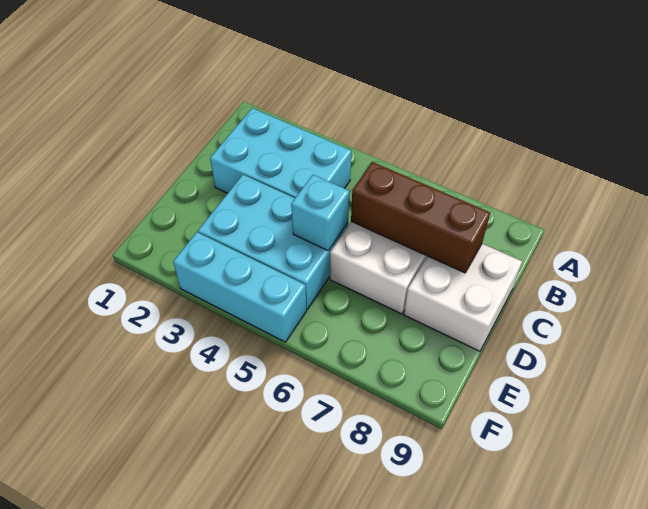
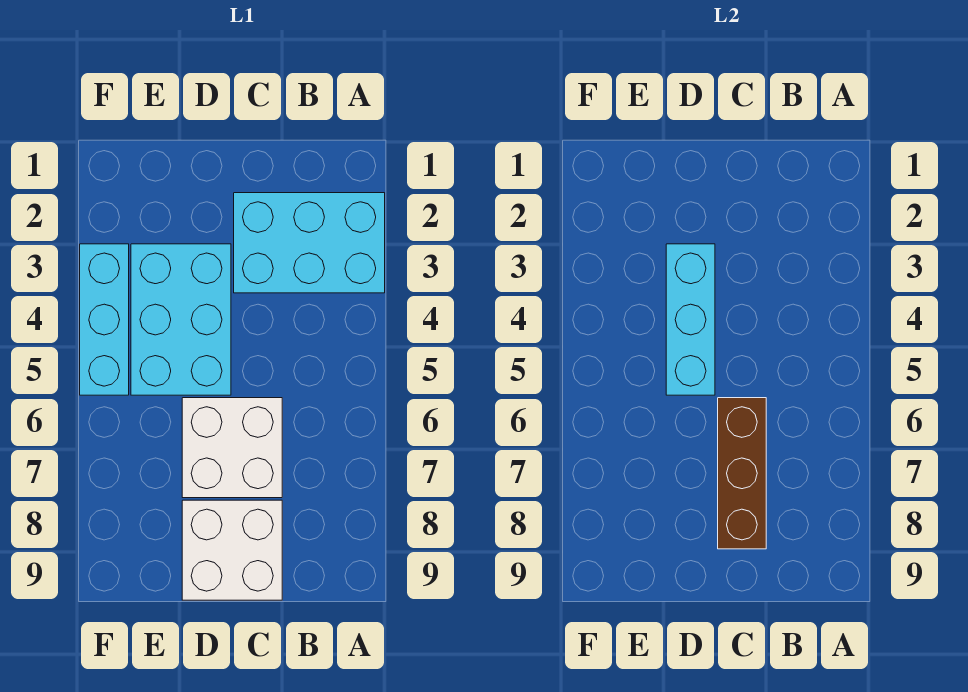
cyan brick B2:C4 level 1 -> cyan brick A2:C3 level 1
cyan brick D5 level 2 -> cyan brick D3:D5 level 2

